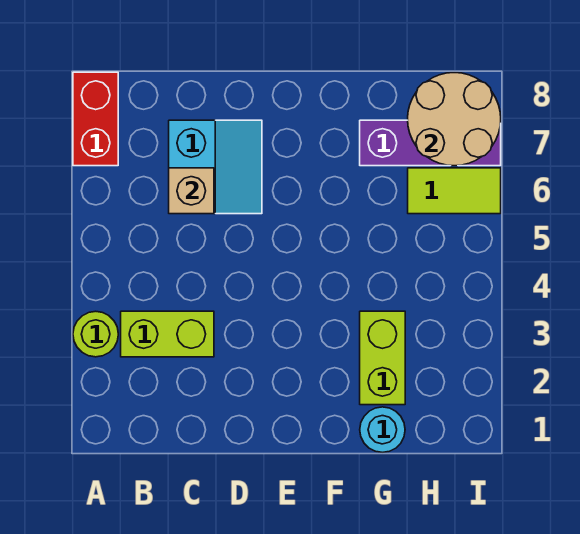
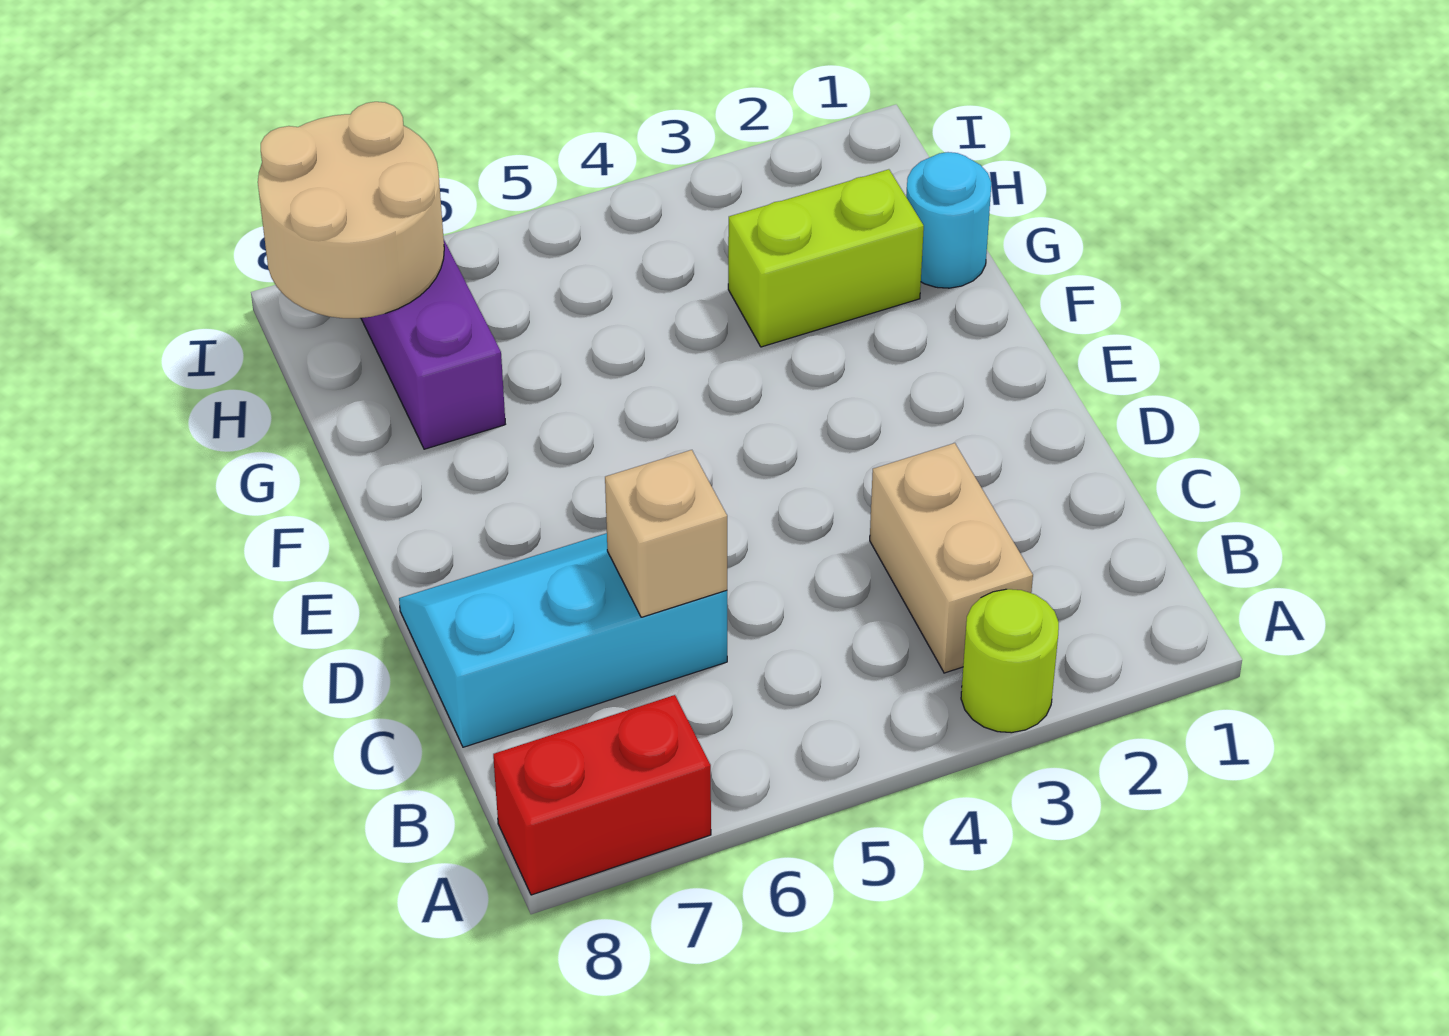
lime brick B3:C3 level 1 -> tan brick B3:C3 level 1
cyan slope C6:D7 level 1 top C -> cyan slope C6:D8 level 1 top C
lime tile H6:I6 level 1 -> none

